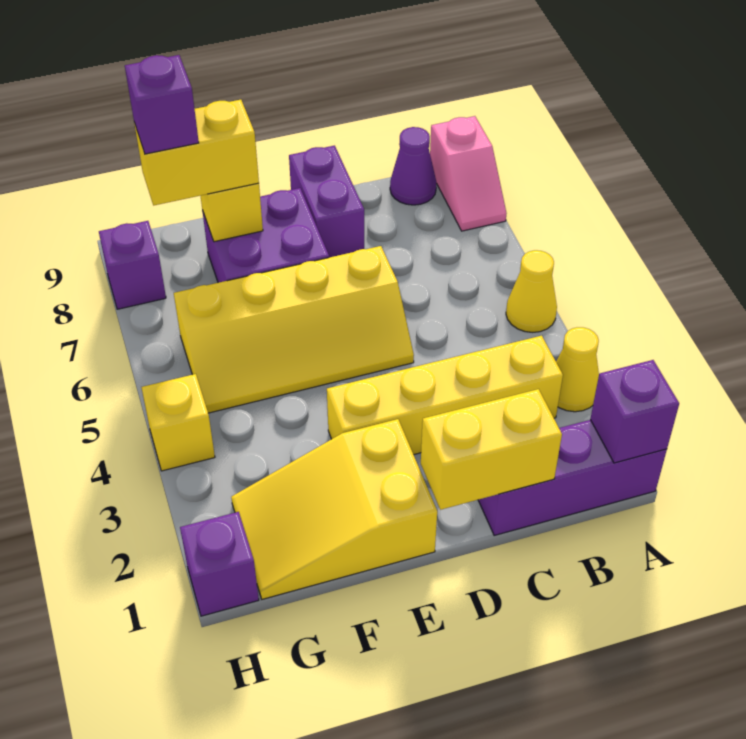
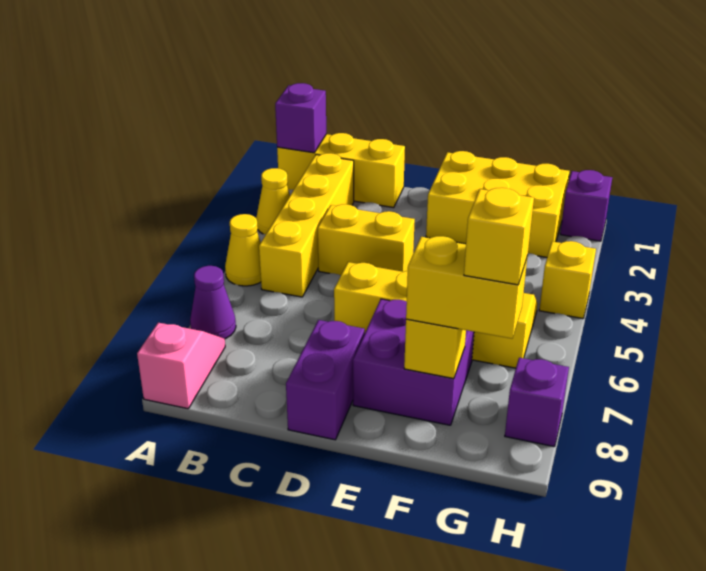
purple brick A1:C1 level 1 -> yellow brick A1:C1 level 1
yellow brick B3:E3 level 1 -> yellow brick B2:B5 level 1
purple cone B9 level 1 -> purple cone A7 level 1
yellow brick C1:D1 level 2 -> yellow brick C4:D4 level 1
yellow slope E1:G2 level 1 top E -> yellow brick E1:G2 level 1
purple brick G8 level 4 -> yellow brick G8 level 4

